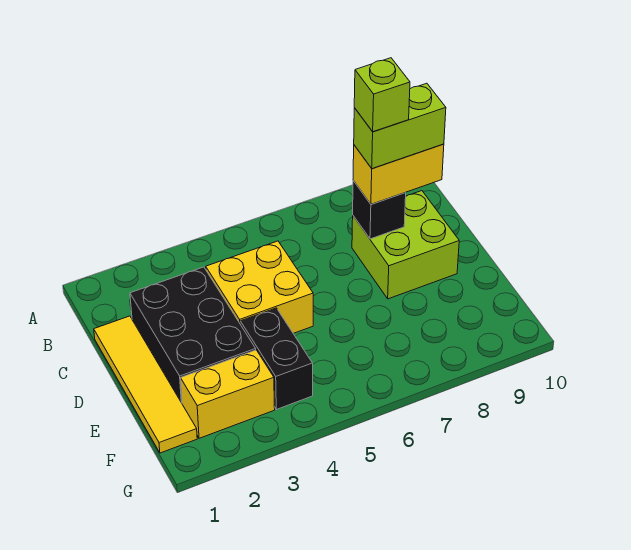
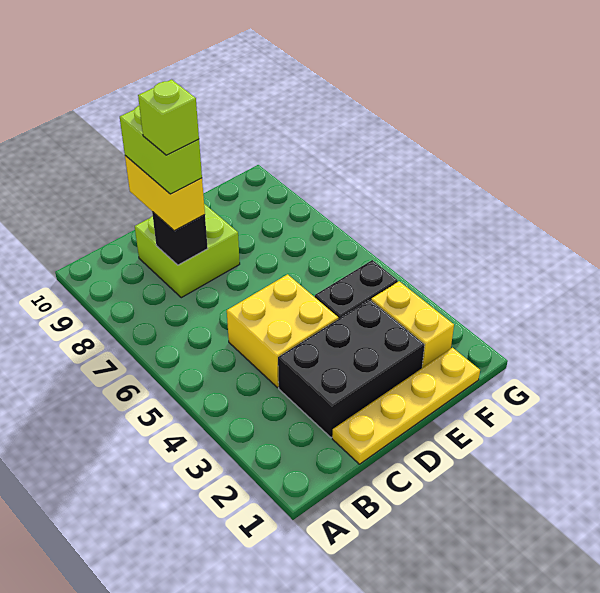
yellow tile C1:F1 level 1 -> yellow plate C1:F1 level 1

